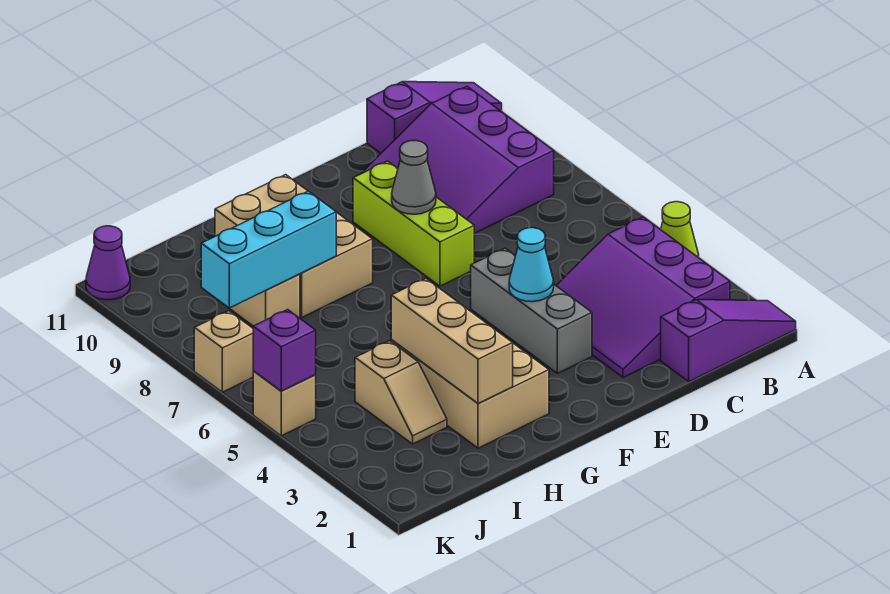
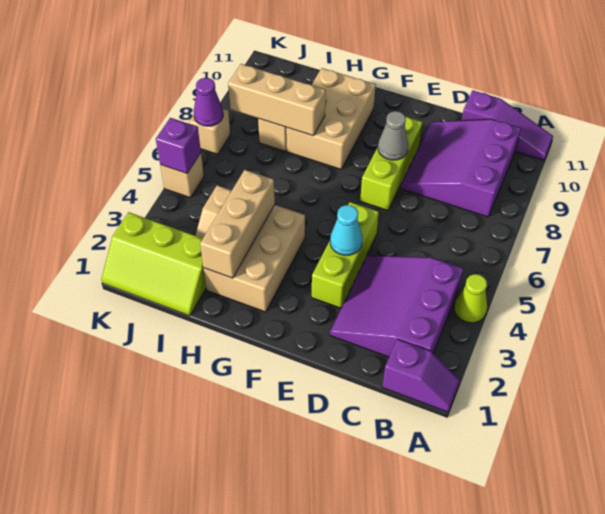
purple slope A1:C1 level 1 top C -> purple slope A1:B1 level 1 top B
grey brick E3:E5 level 1 -> lime brick E3:E5 level 1
cyan brick H8:J8 level 2 -> tan brick H8:J8 level 2
none -> lime slope I1:K2 level 1 top 2
purple cone K11 level 1 -> purple cone K7 level 2

